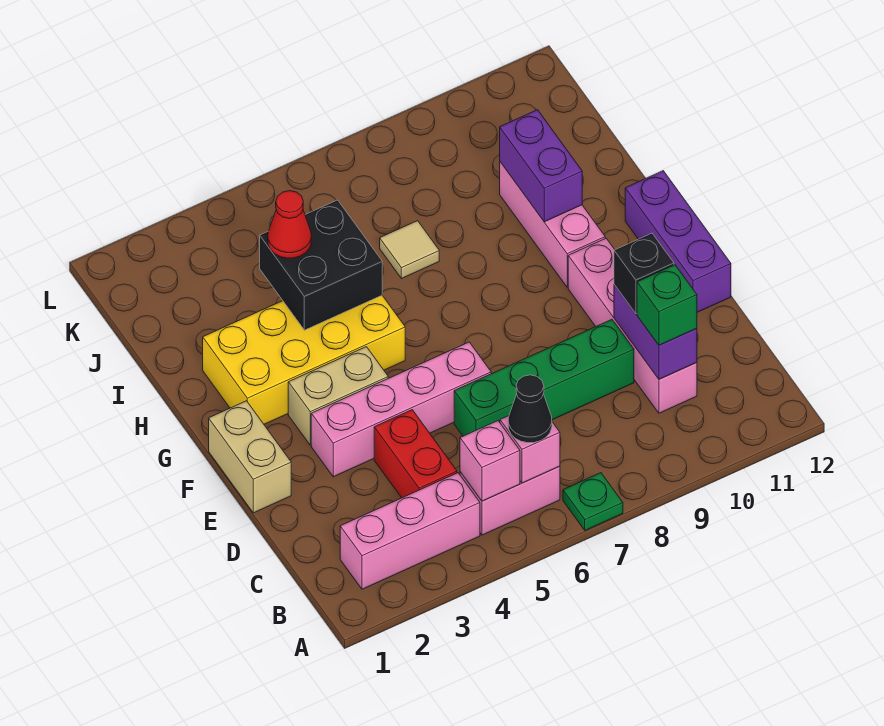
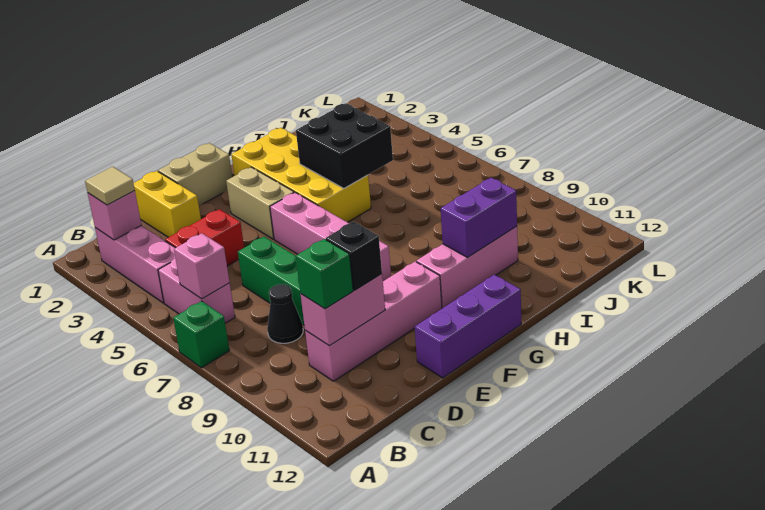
green plate A7 level 1 -> green brick A7 level 1
pink brick B5 level 2 -> pink brick B2 level 2
black cone B6 level 3 -> black cone C8 level 1
purple brick C10:D10 level 2 -> pink brick C10:D10 level 2
none -> yellow brick D1:D2 level 1
pink brick E3:E6 level 1 -> pink brick F5:F8 level 1
red cone I4 level 3 -> none
tan tile I7 level 1 -> tan tile B2 level 3

